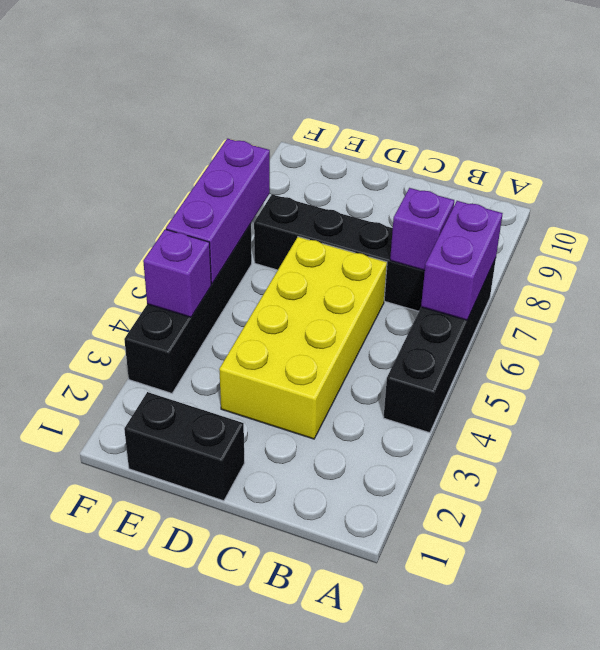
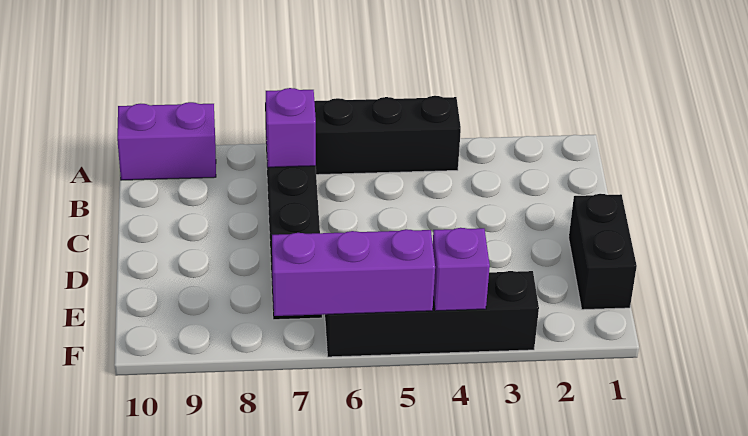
purple brick A6:A7 level 2 -> purple brick A9:A10 level 1
yellow brick C3:D6 level 1 -> none

